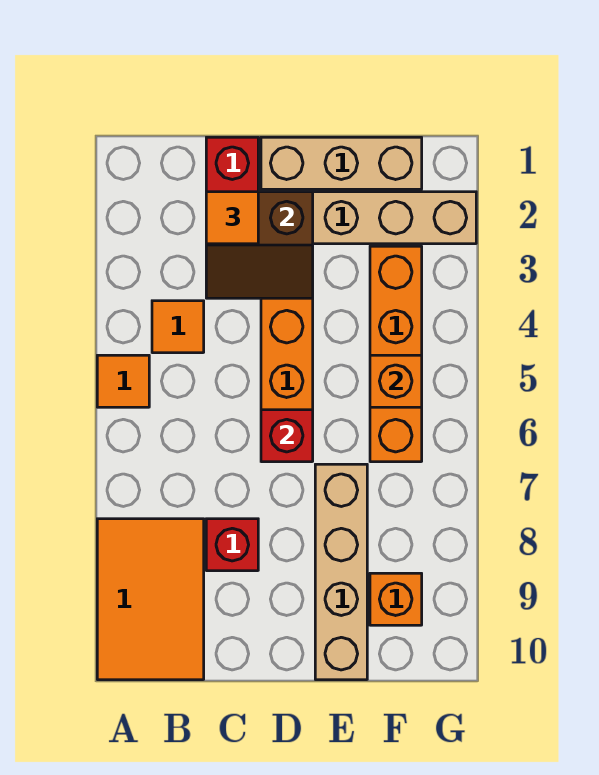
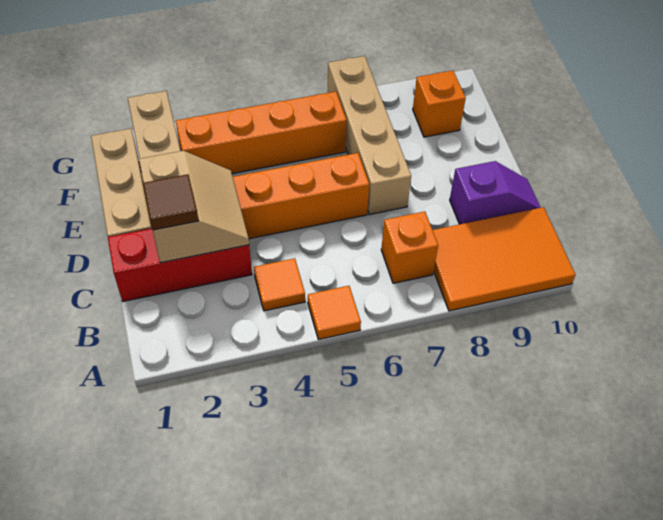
brown slope C2:D3 level 2 top 2 -> tan slope C2:D3 level 2 top 2
orange tile C2 level 3 -> brown tile C2 level 3
red brick C8 level 1 -> none
none -> purple slope C9:C10 level 1 top 9
red brick D6 level 2 -> none
tan brick E7:E10 level 1 -> tan brick D7:G7 level 1
orange brick F5 level 2 -> orange brick B7 level 1

